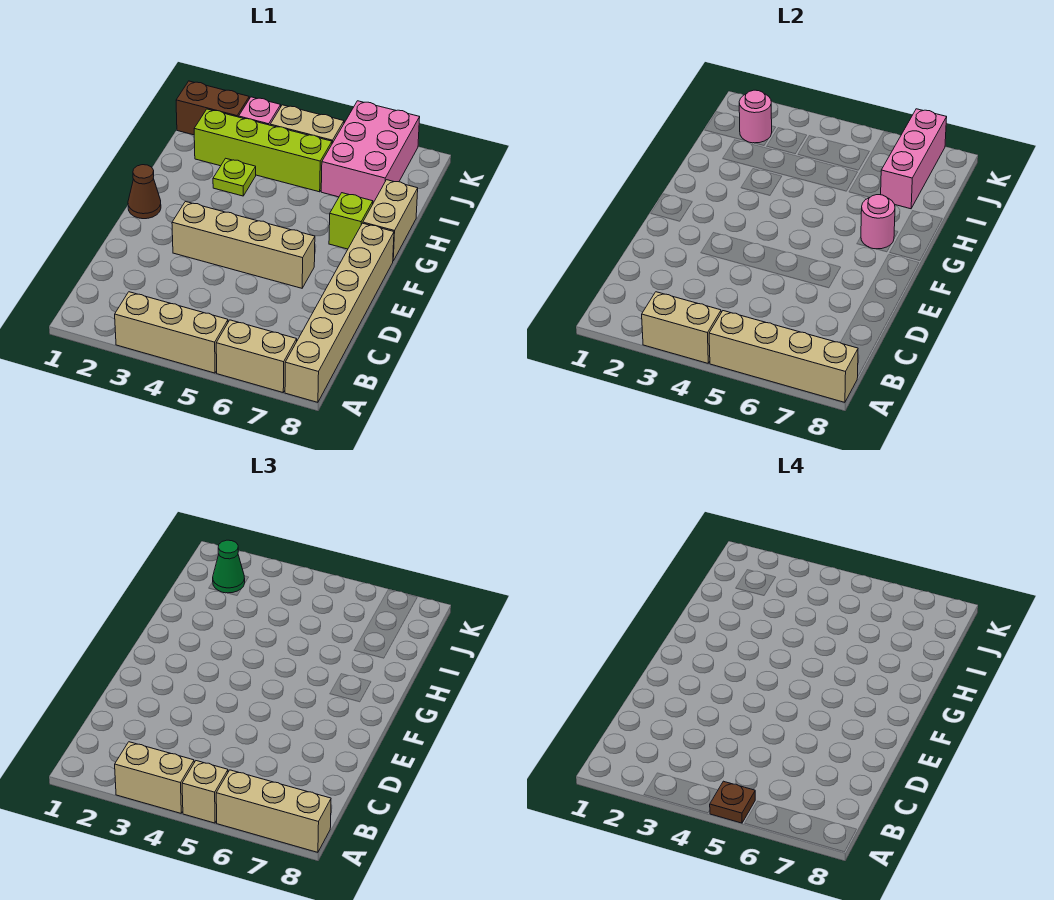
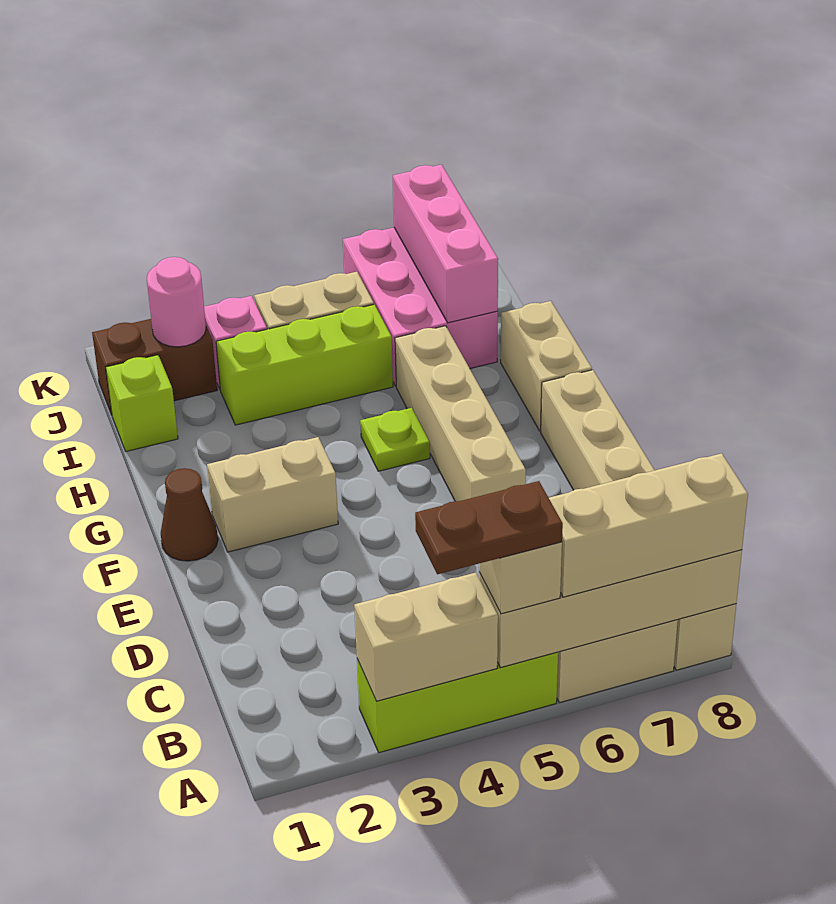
tan brick A3:A5 level 1 -> lime brick A3:A5 level 1
tan brick A3:A4 level 3 -> tan brick F2:F3 level 1
brown plate A5 level 4 -> brown plate A4:A5 level 4
tan brick E3:E6 level 1 -> tan brick E6:H6 level 1
lime brick G7 level 1 -> lime brick I1 level 1
pink round brick G7 level 2 -> none
lime plate H3 level 1 -> lime plate G5 level 1
lime brick I2:I5 level 1 -> lime brick I3:I5 level 1
green cone J2 level 3 -> none

